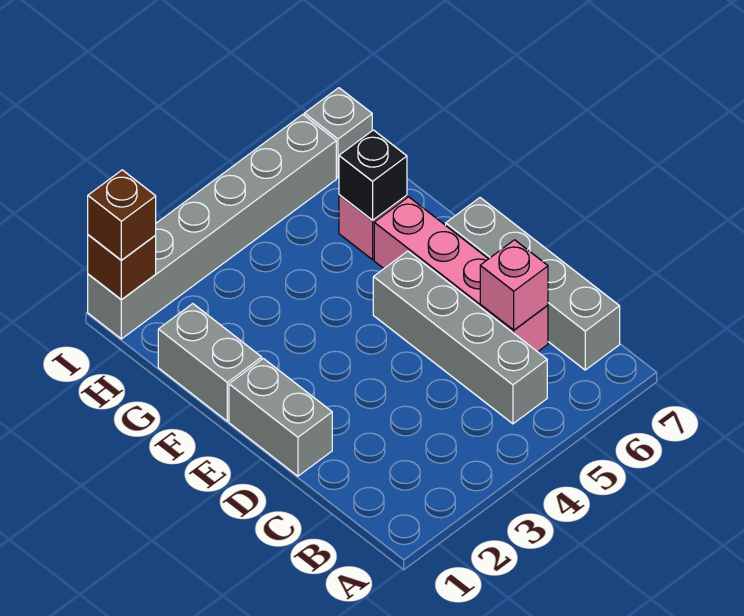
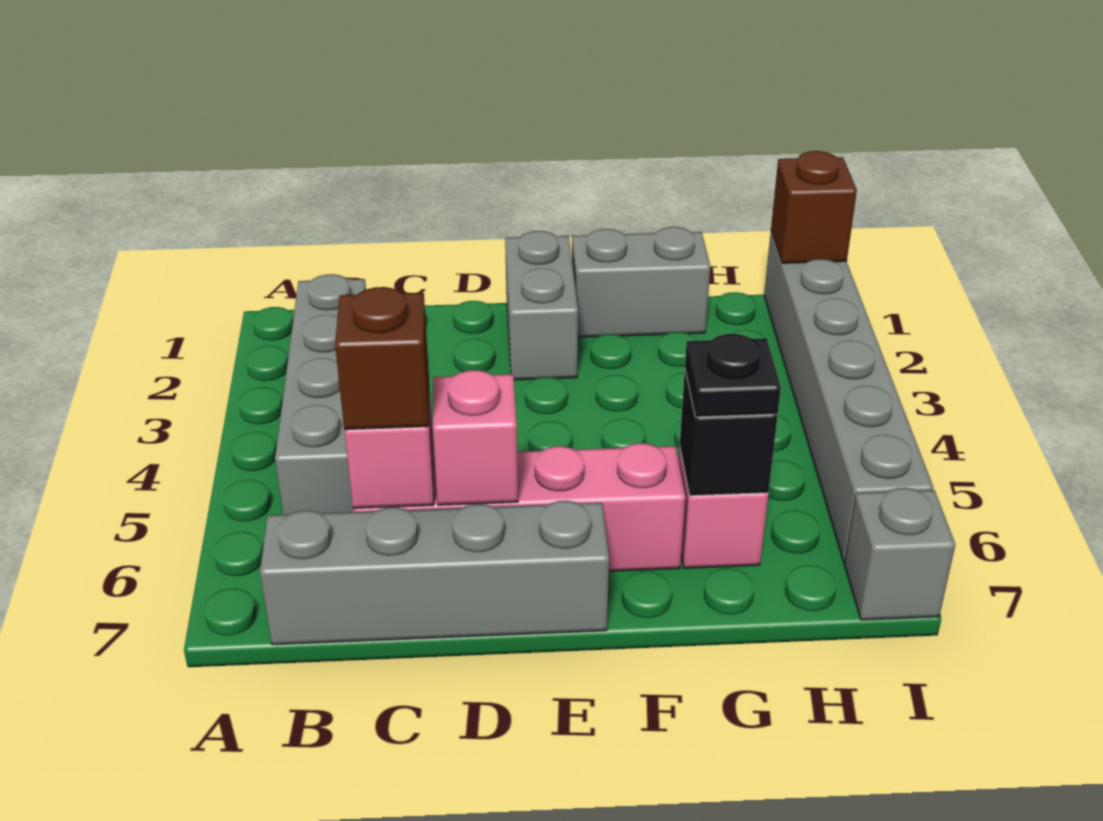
grey brick B5:E5 level 1 -> grey brick B2:B5 level 1
grey brick D1:E1 level 1 -> grey brick E1:E2 level 1
none -> pink brick D6 level 2
none -> black plate G6 level 3
brown brick I1 level 3 -> brown brick C6 level 3

